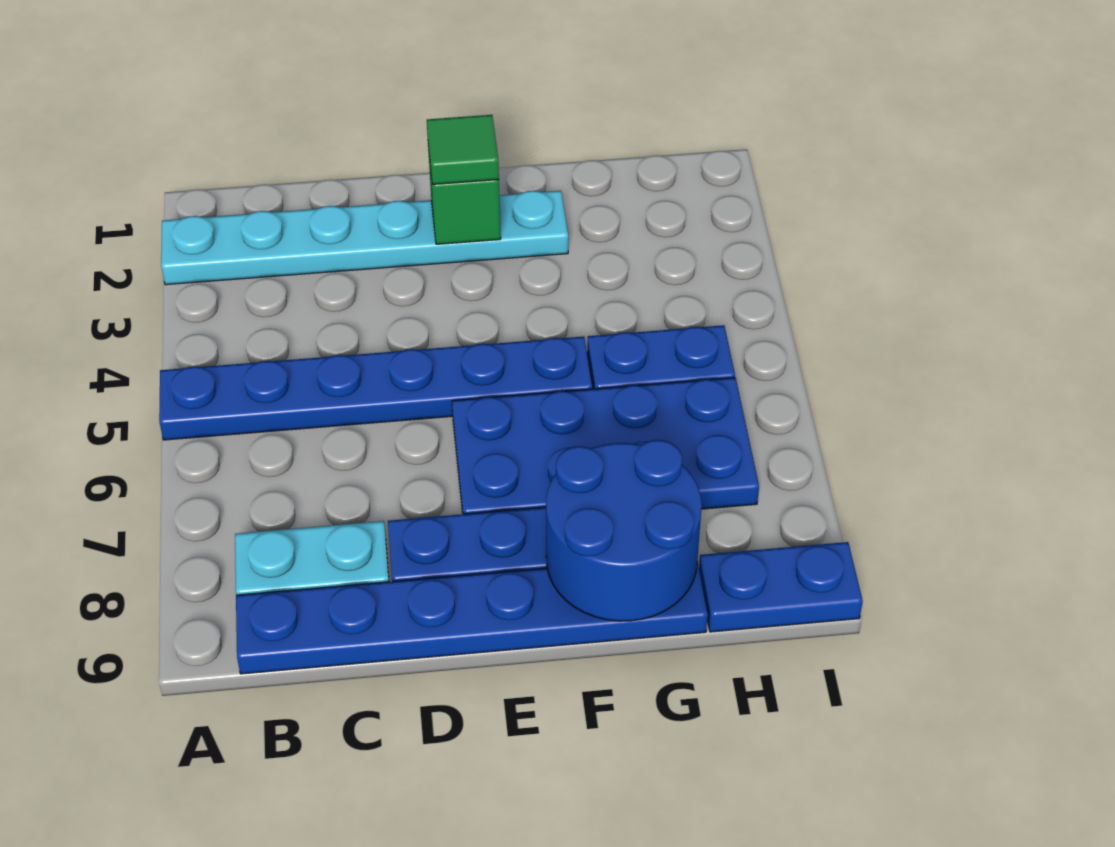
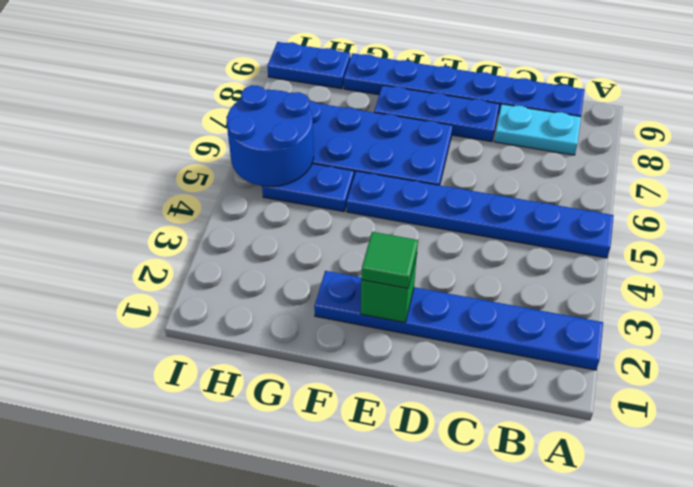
cyan plate A2:F2 level 1 -> blue plate A2:F2 level 1
blue round brick F8:G9 level 2 -> blue round brick H5:I6 level 2

